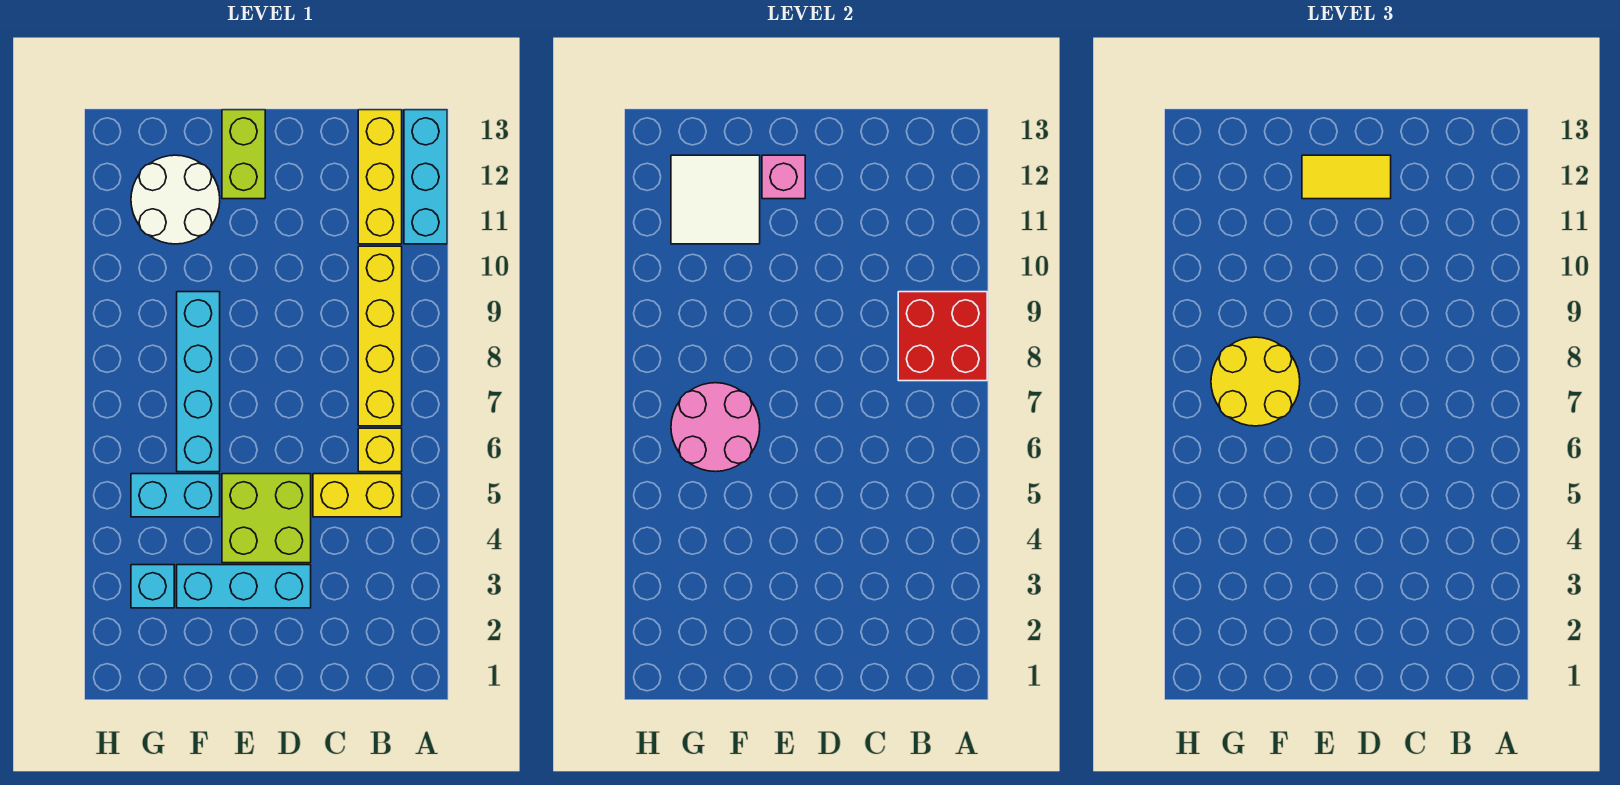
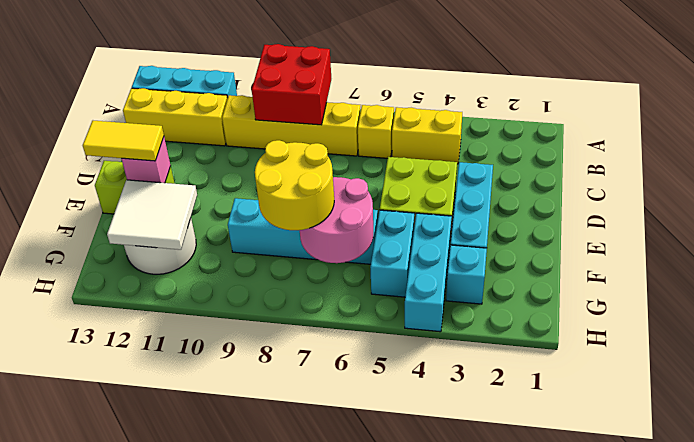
yellow brick B5:C5 level 1 -> yellow brick B4:B5 level 1
yellow tile D12:E12 level 3 -> yellow tile E12:E13 level 3
none -> cyan brick F4:H4 level 1

